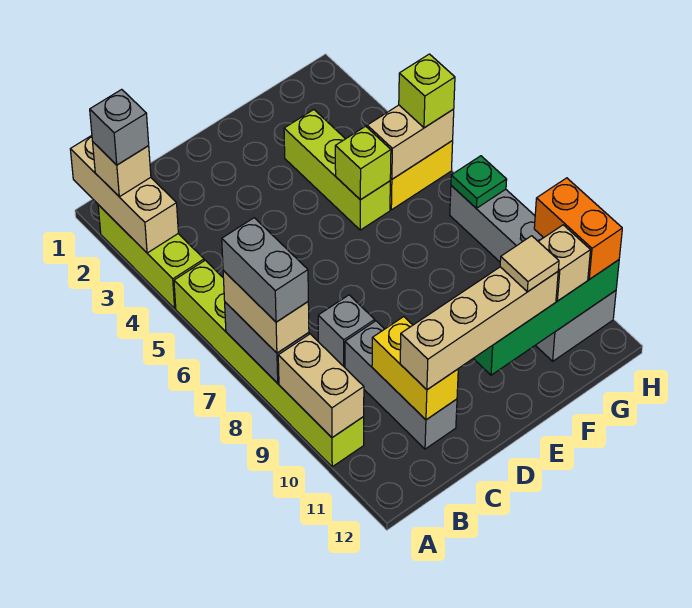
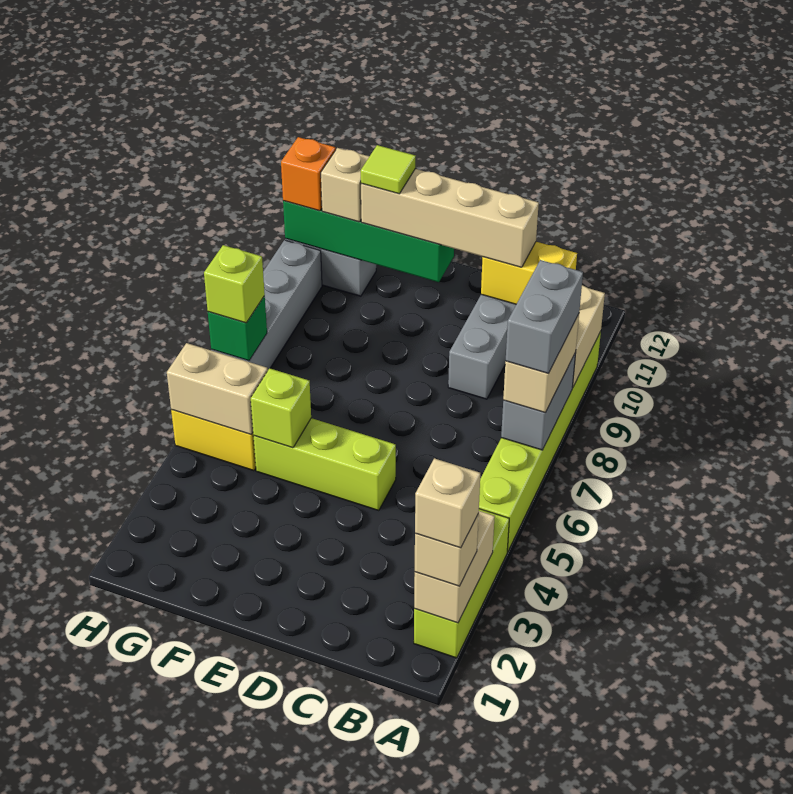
tan brick A1:A3 level 2 -> tan brick A2:A3 level 2
grey brick A2 level 4 -> tan brick A2 level 4
grey brick C8 level 1 -> none
yellow brick C10:C11 level 2 -> yellow brick B11:C11 level 2
lime brick F3:F5 level 1 -> lime brick D5:F5 level 1
tan tile F11 level 4 -> lime tile F11 level 4
lime brick H5 level 3 -> lime brick H7 level 3
green plate H7 level 2 -> green brick H7 level 2
orange brick H10:H11 level 3 -> orange brick H11 level 3

